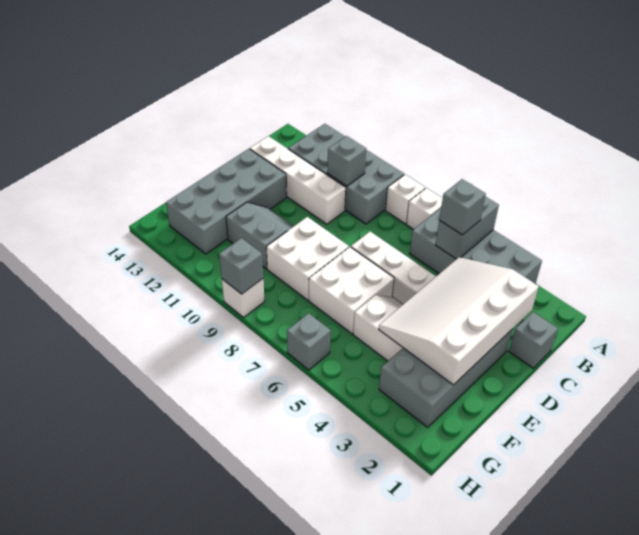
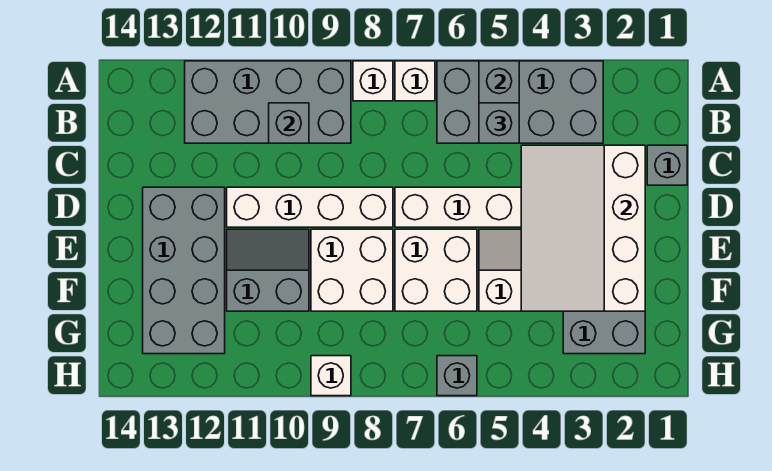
white brick C10:C13 level 1 -> white brick D8:D11 level 1
grey brick H9 level 2 -> none

